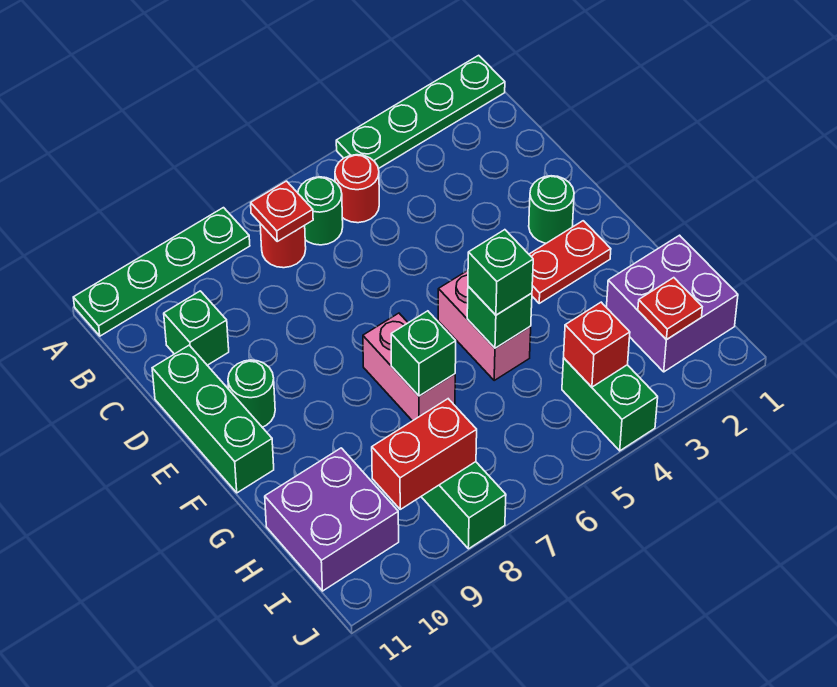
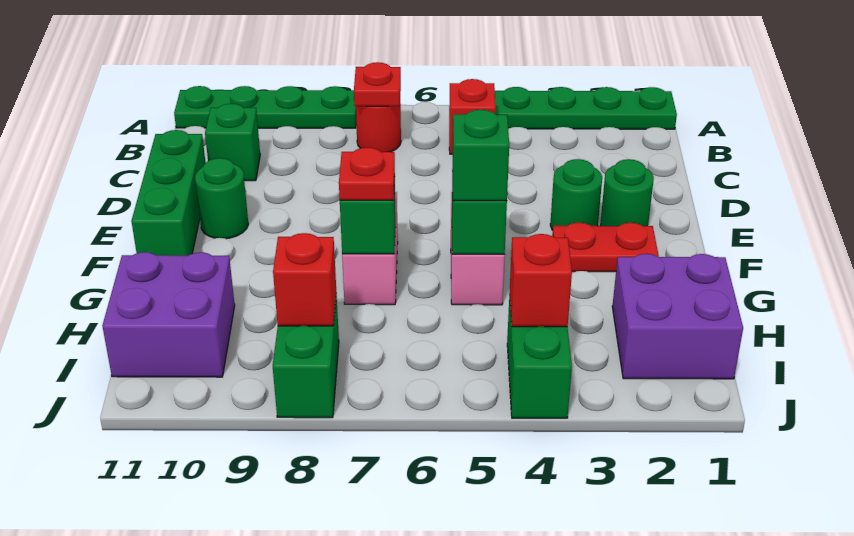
red round brick B5 level 1 -> red brick B5 level 1
green round brick B6 level 1 -> green round brick E3 level 1
red plate I2 level 2 -> red plate G7 level 3
red brick I8:I9 level 2 -> red brick I8 level 2

